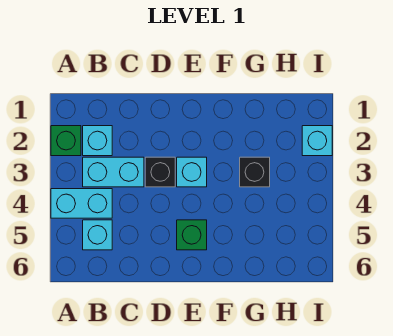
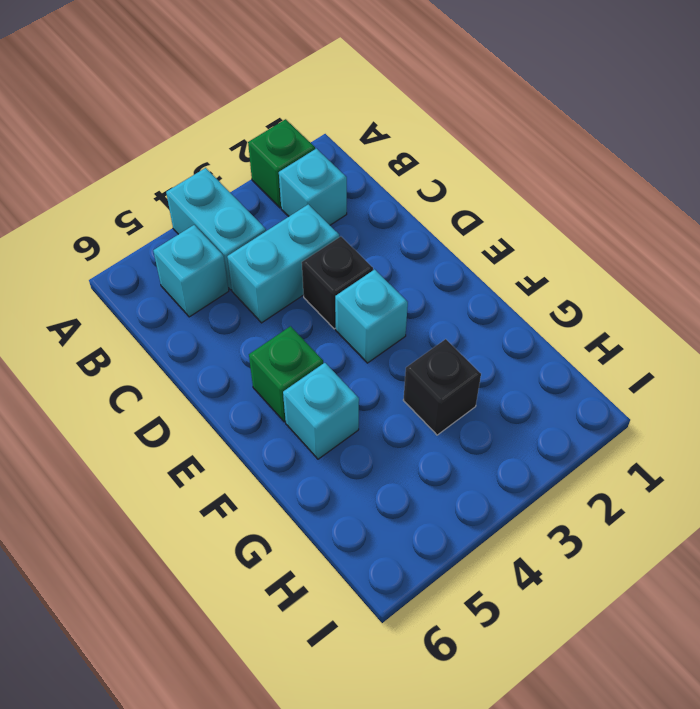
cyan brick B3:C3 level 1 -> cyan brick C3:C4 level 1
cyan brick I2 level 1 -> cyan brick F5 level 1

